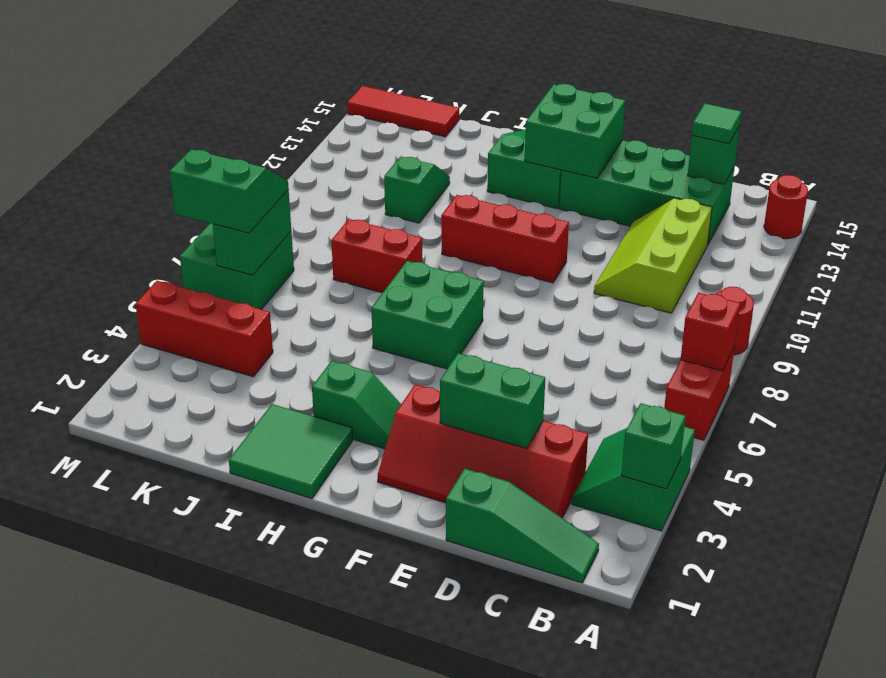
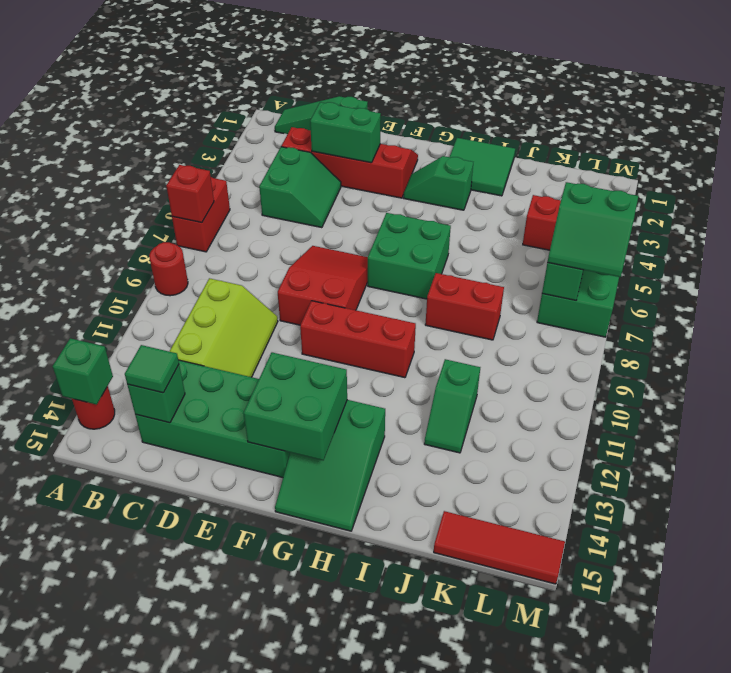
green slope A3:B4 level 1 top A -> green slope C4:D5 level 1 top C
green brick A3 level 2 -> green brick A14 level 2
none -> red slope E7:F9 level 1 top 9

